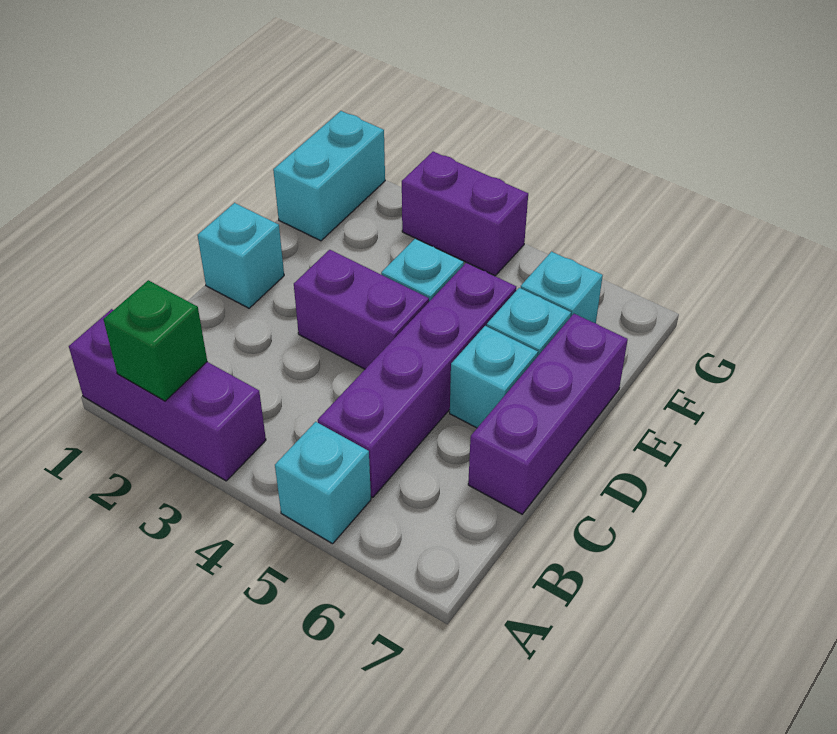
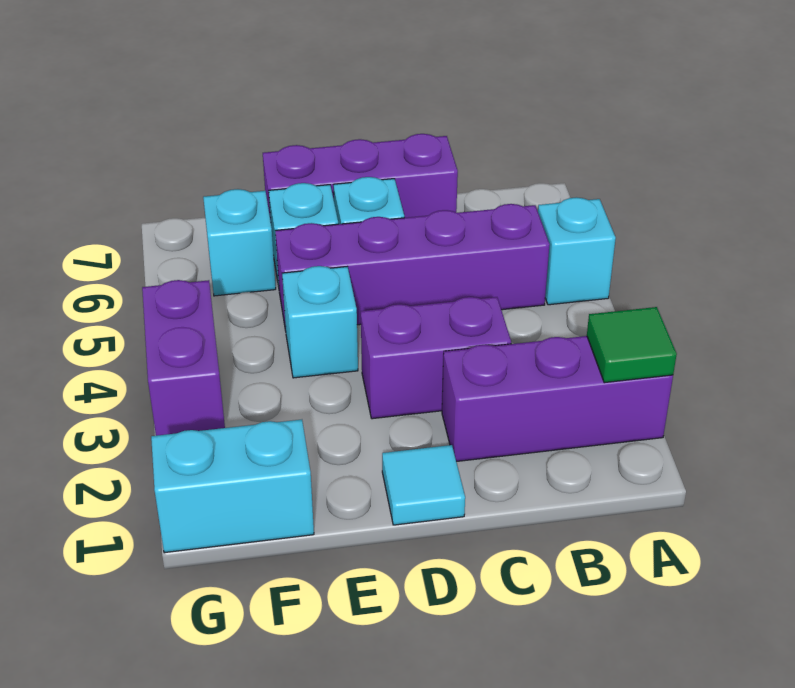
purple brick A1:A3 level 1 -> purple brick A2:C2 level 1
green brick A2 level 2 -> green tile A2 level 2
cyan brick D1 level 1 -> cyan tile D1 level 1
purple brick D3:D4 level 1 -> purple brick C3:D3 level 1

